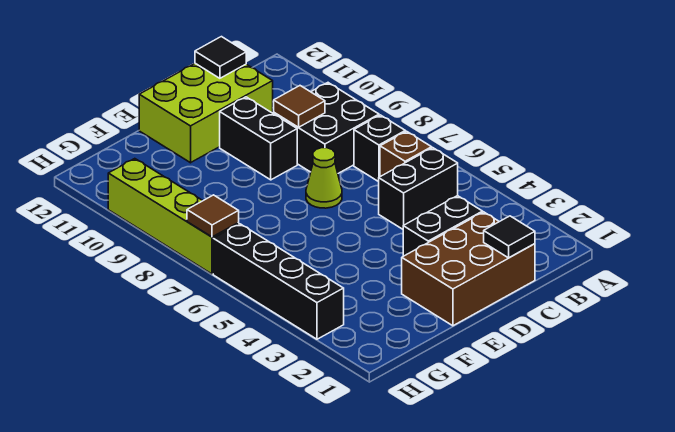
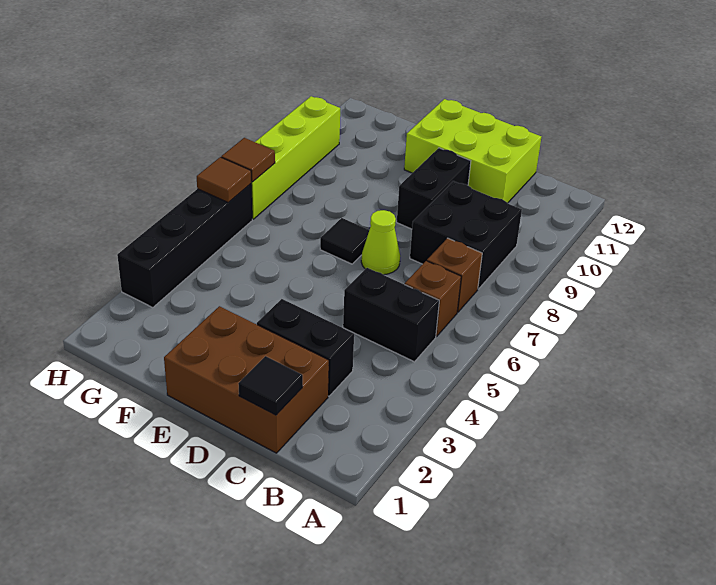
black brick B7 level 1 -> brown brick B7 level 1
brown tile C9 level 2 -> brown tile H6 level 2
black tile C12 level 2 -> black tile E7 level 1

